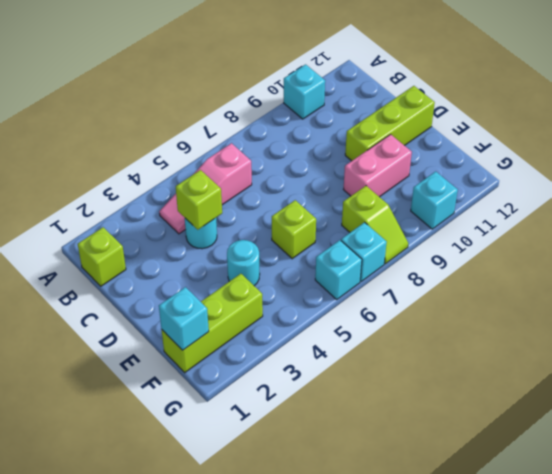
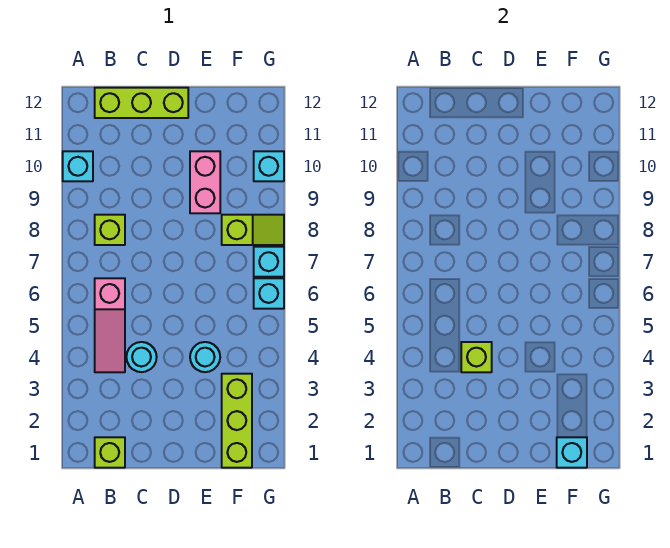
lime brick D10:D12 level 1 -> lime brick B12:D12 level 1
lime brick E6 level 1 -> lime brick B8 level 1

